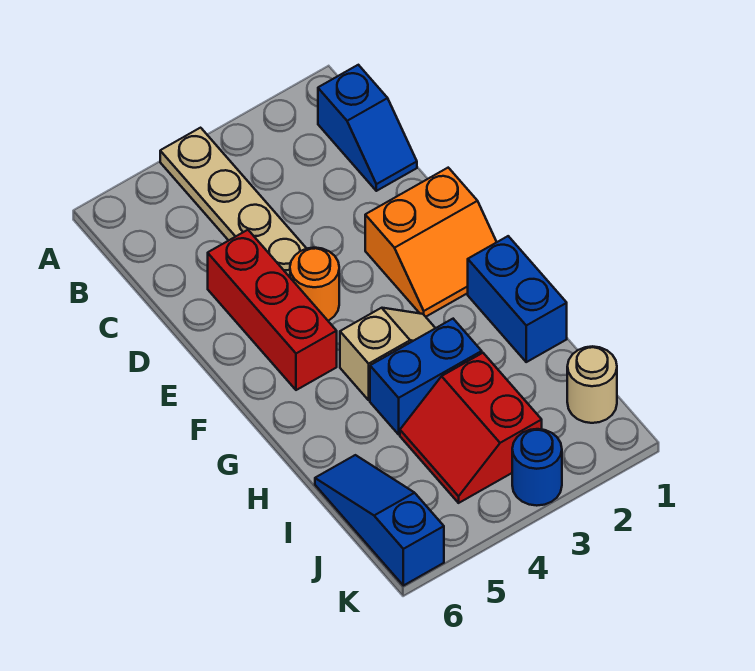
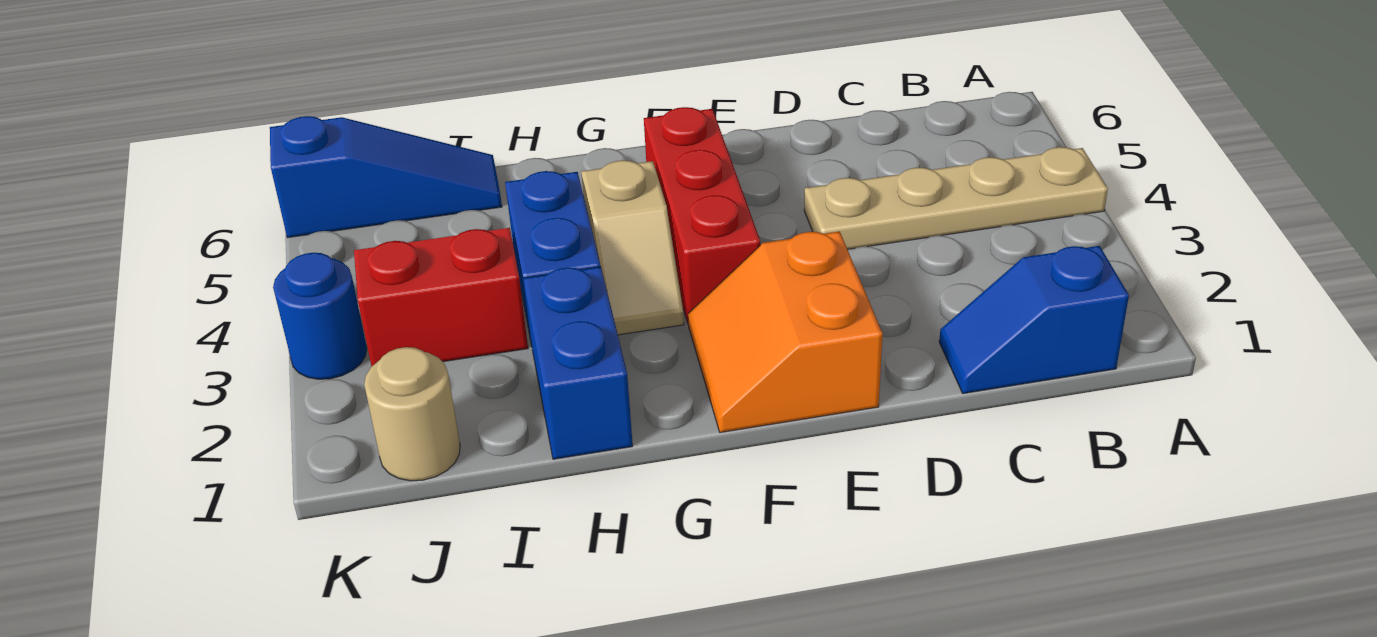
red brick D5:F5 level 1 -> red brick F3:F5 level 1
orange round brick E4 level 1 -> none
blue brick G1:H1 level 1 -> blue brick H1:H2 level 1

